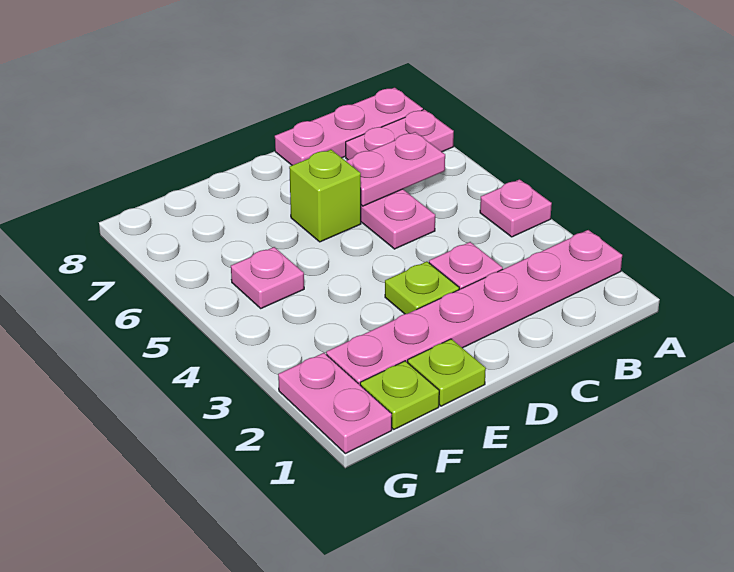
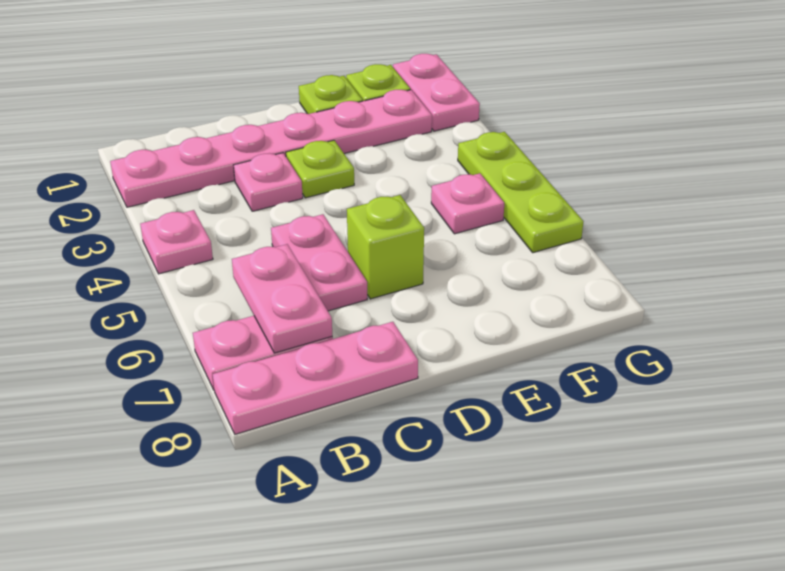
pink plate B6:C6 level 2 -> pink plate B6:B7 level 2
none -> lime plate G4:G6 level 1

